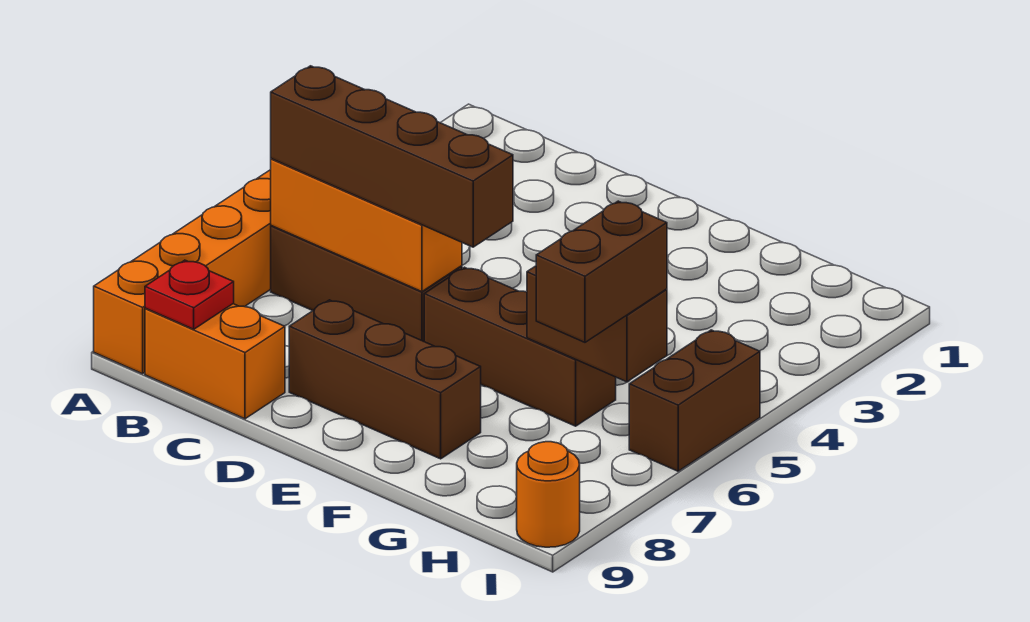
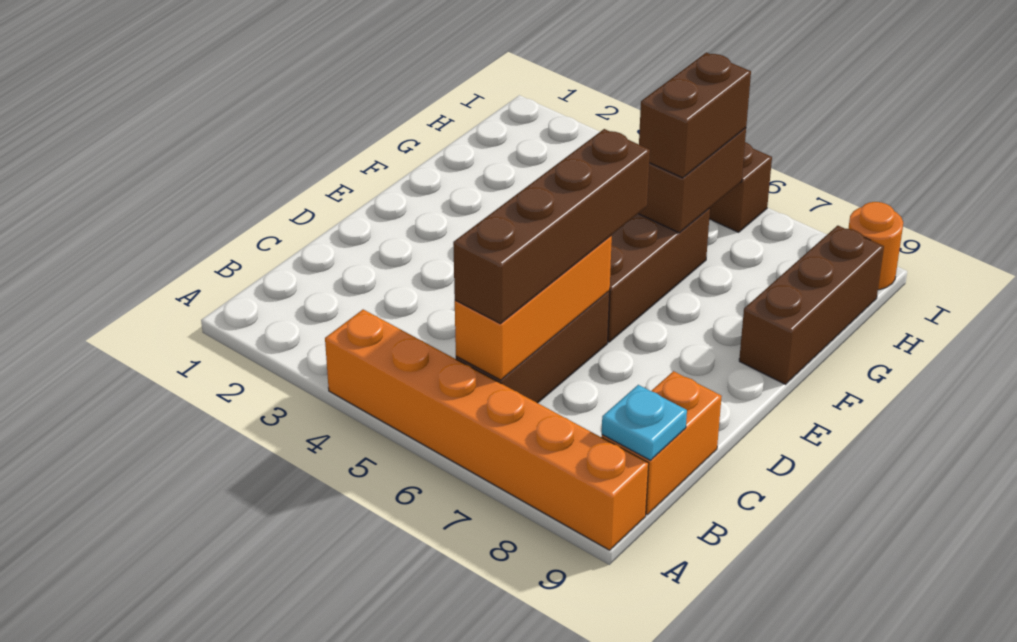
red plate B9 level 2 -> cyan plate B9 level 2
brown brick D8:F8 level 1 -> brown brick F9:H9 level 1
brown brick H6:H7 level 3 -> brown brick G6:H6 level 3

